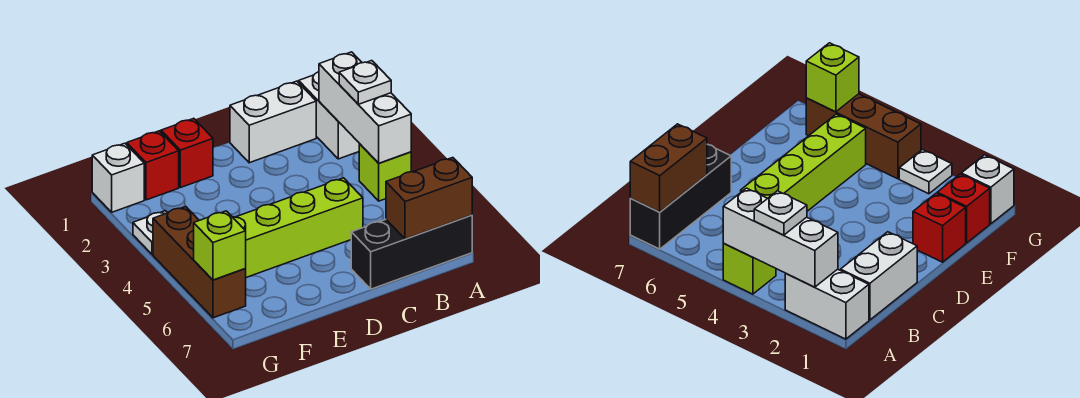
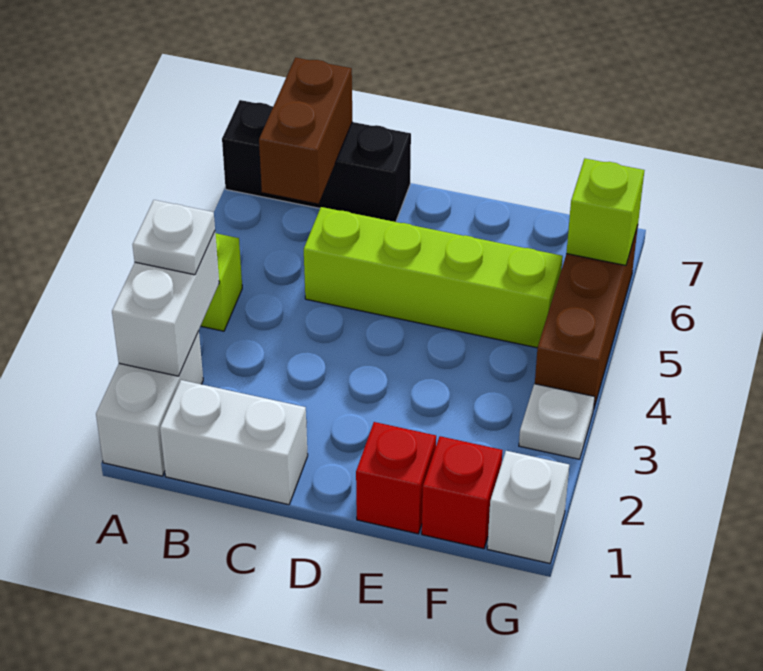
white brick A2:A4 level 2 -> white brick A2:A3 level 2
brown brick A7:B7 level 2 -> brown brick B6:B7 level 2

